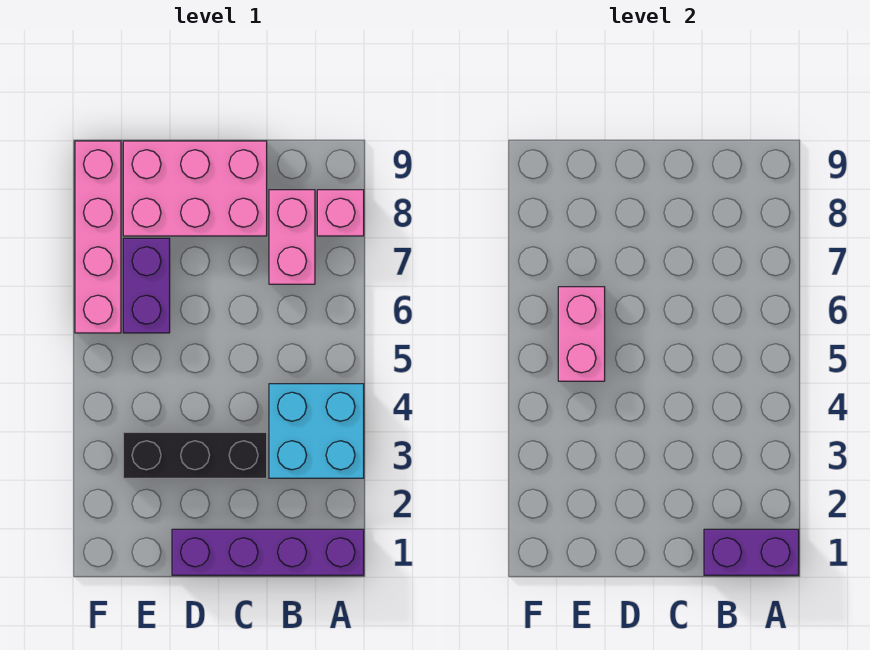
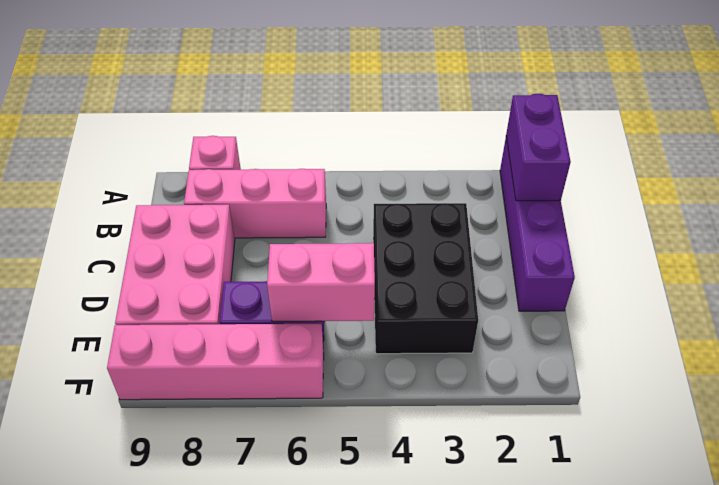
cyan brick A3:B4 level 1 -> none
pink brick B7:B8 level 1 -> pink brick B6:B8 level 1
black brick C3:E3 level 1 -> black brick C3:E4 level 1

